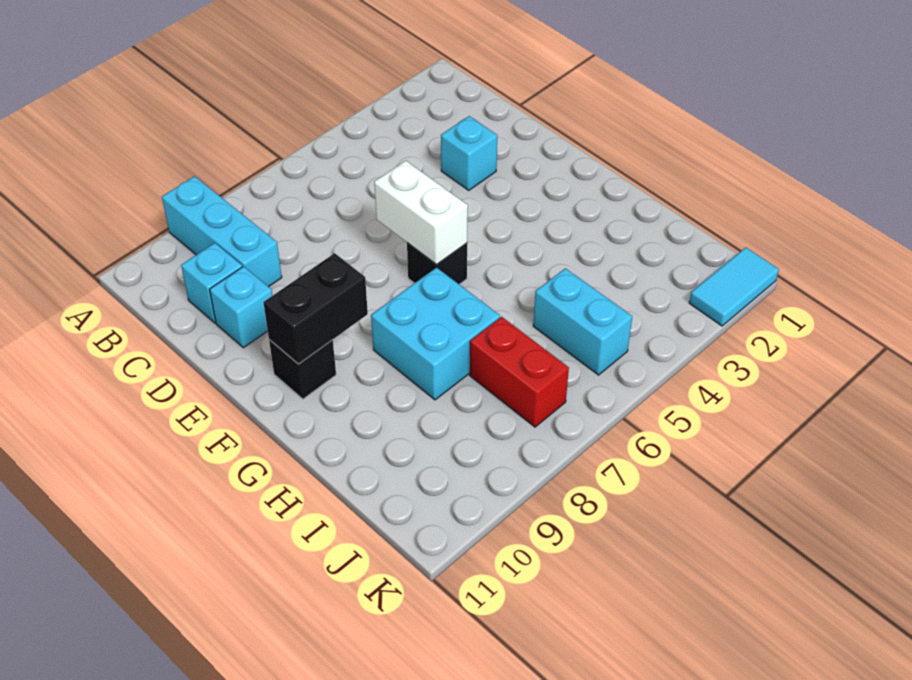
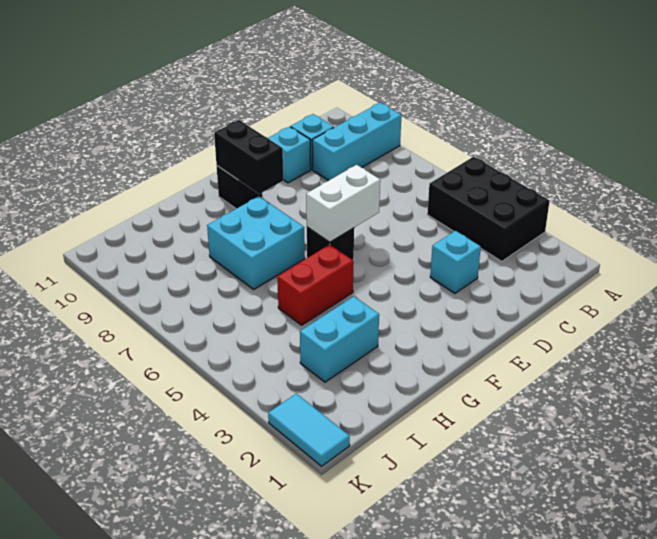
none -> black brick A3:B5 level 1
cyan brick I5:J5 level 1 -> cyan brick H3:I3 level 1
red brick I7:J7 level 1 -> red brick G5:H5 level 1

